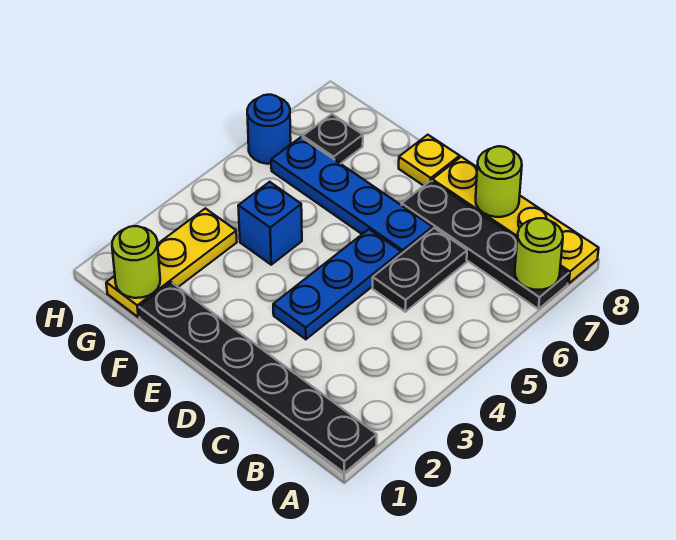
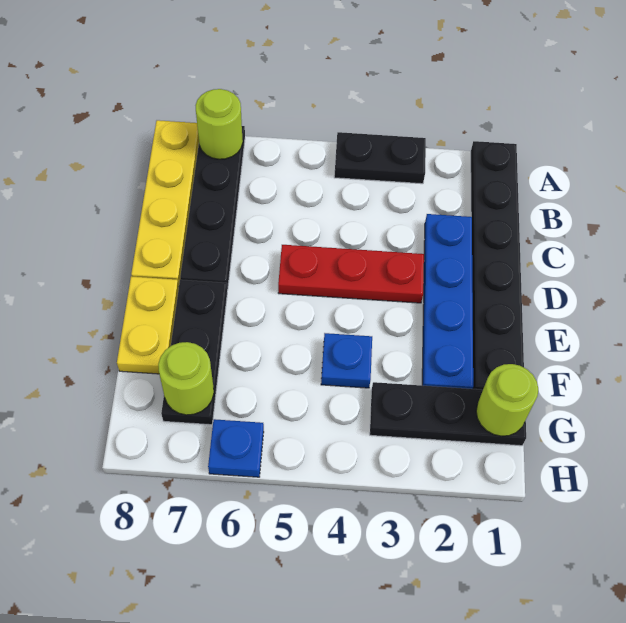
black plate C5:C6 level 1 -> black plate A3:A4 level 1
lime round brick C8 level 2 -> lime round brick G7 level 2
blue plate D3:D5 level 1 -> red plate D3:D5 level 1
blue plate D6:G6 level 1 -> blue plate C2:F2 level 1
yellow plate E8 level 1 -> yellow plate E8:F8 level 1
blue brick F4 level 1 -> blue plate F4 level 1
yellow plate G1:G3 level 1 -> black plate G1:G3 level 1
black plate G7 level 1 -> black plate E7:G7 level 1
blue round brick H6 level 1 -> blue plate H6 level 1

